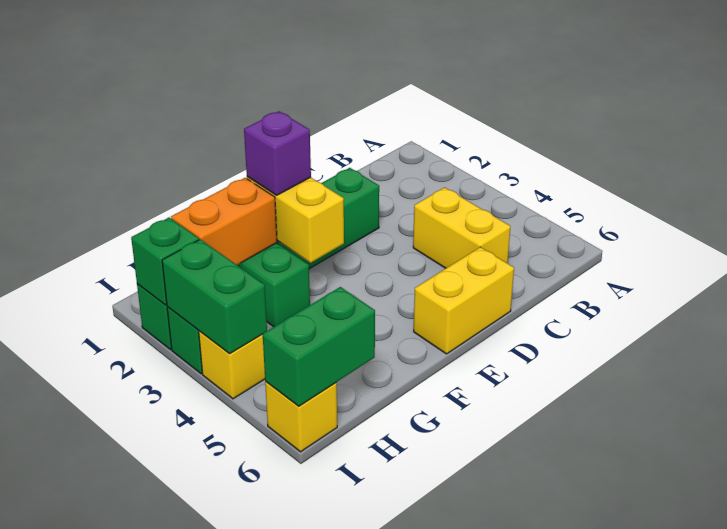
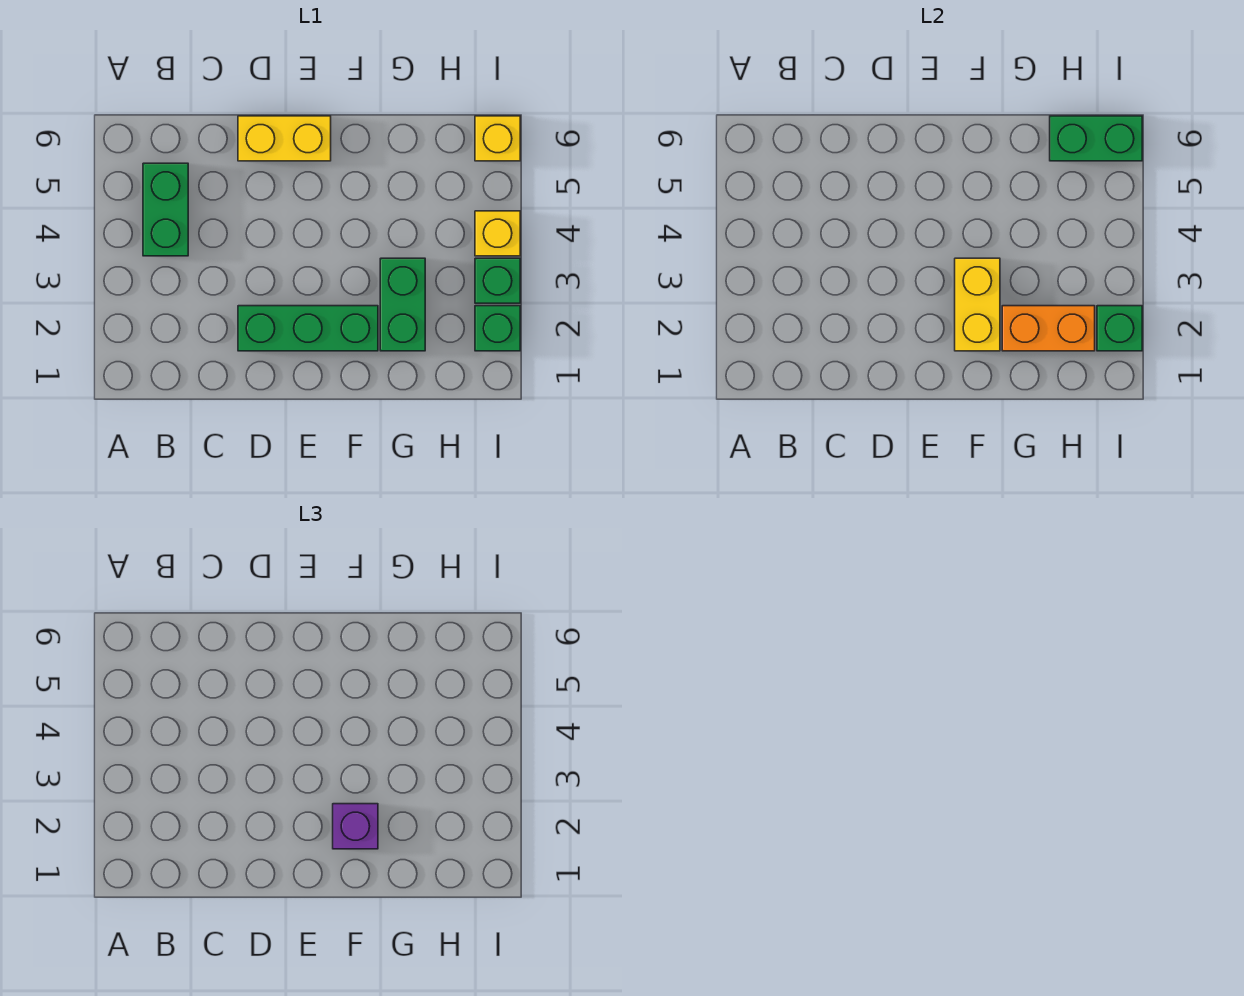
yellow brick C4:C5 level 1 -> none
green brick I3:I4 level 2 -> green brick B4:B5 level 1

